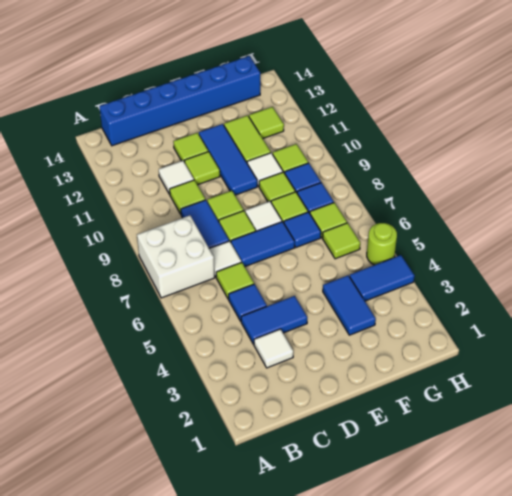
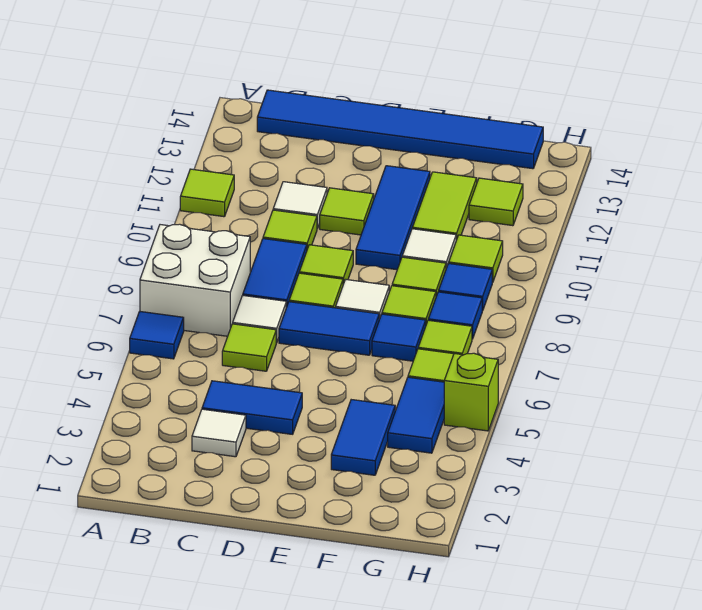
blue brick B14:G14 level 1 -> blue tile B14:G14 level 1
blue tile C5 level 1 -> blue tile A6 level 1
lime tile D12 level 1 -> lime tile A11 level 1
blue tile G4:H4 level 1 -> blue tile G4:G5 level 1
lime round brick H5 level 1 -> lime brick H5 level 1

